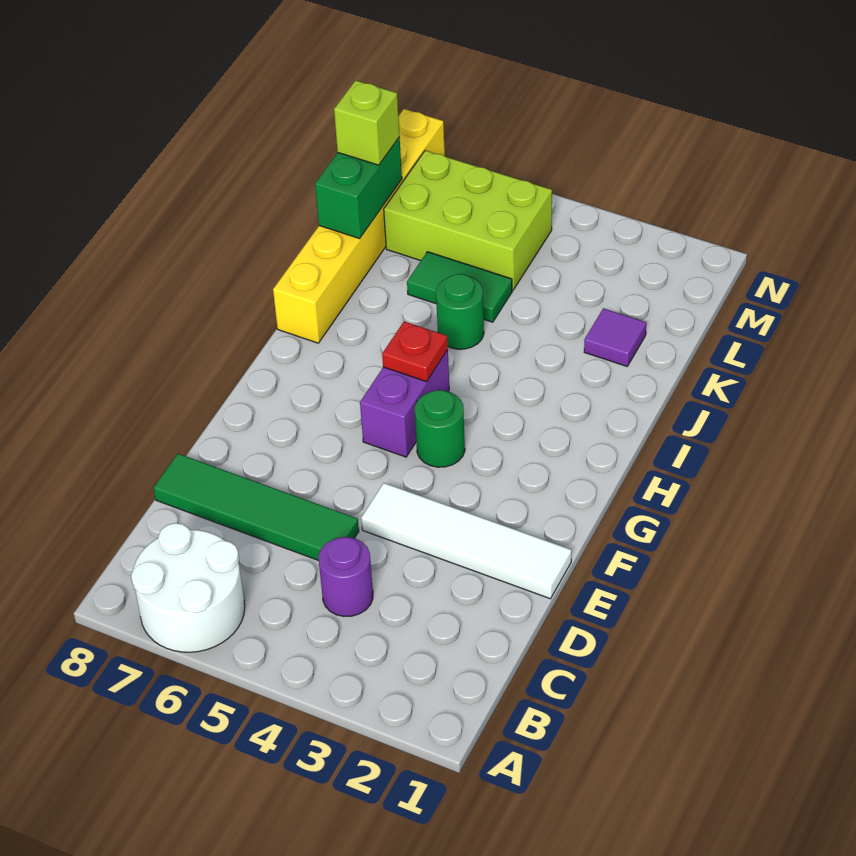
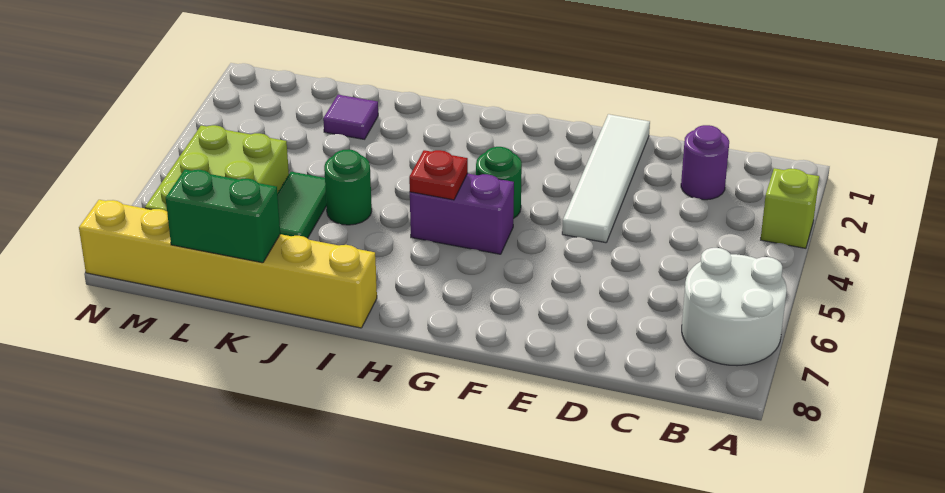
purple round brick C4 level 1 -> purple round brick C2 level 1
green tile D5:D8 level 1 -> none
lime brick L8 level 3 -> lime brick A3 level 1

